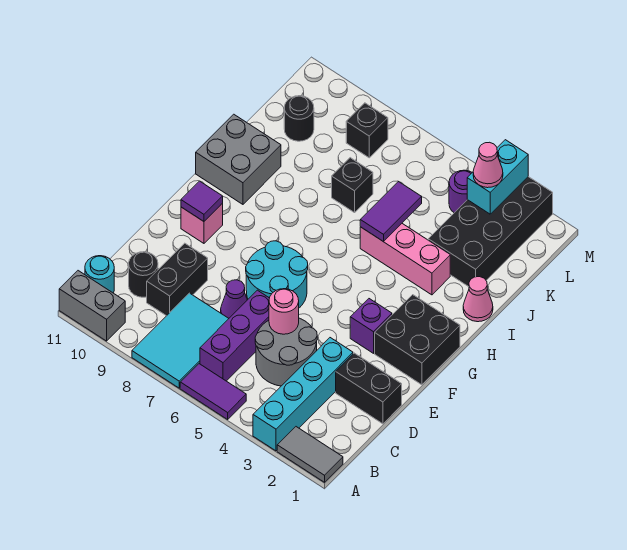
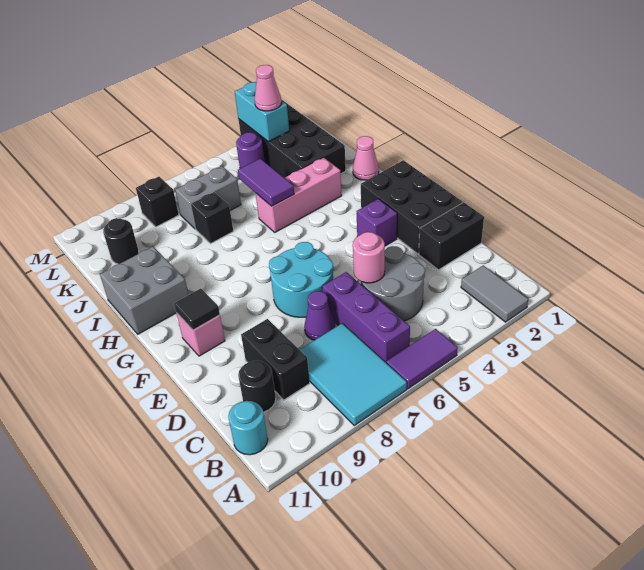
grey tile A1:A2 level 1 -> grey tile A2:B2 level 1
cyan brick A3:D3 level 1 -> none
grey brick A10:A11 level 1 -> grey brick K6:K7 level 1
black brick F1:G2 level 1 -> black brick E1:G2 level 1
purple tile F10 level 2 -> black tile F10 level 2

